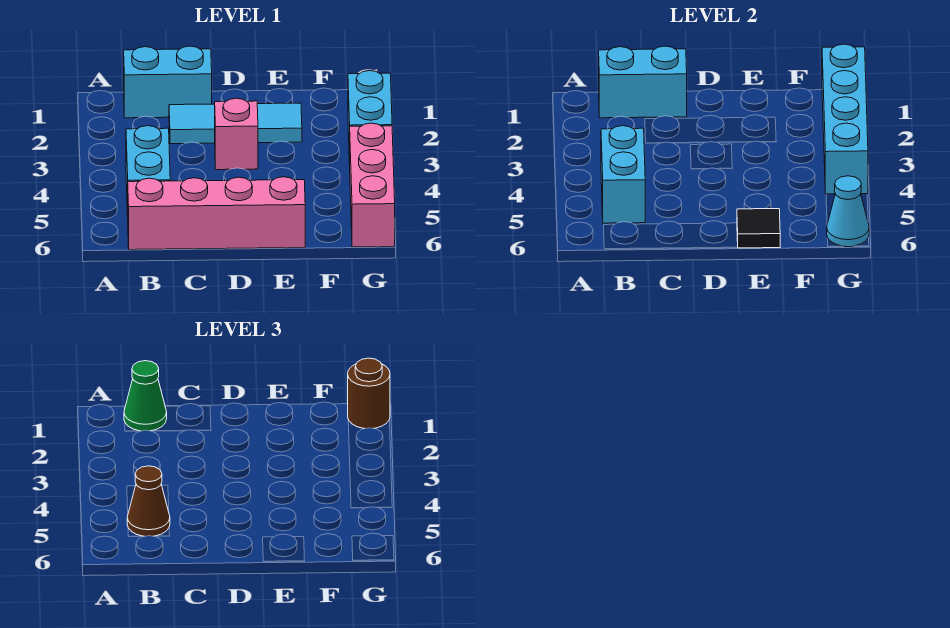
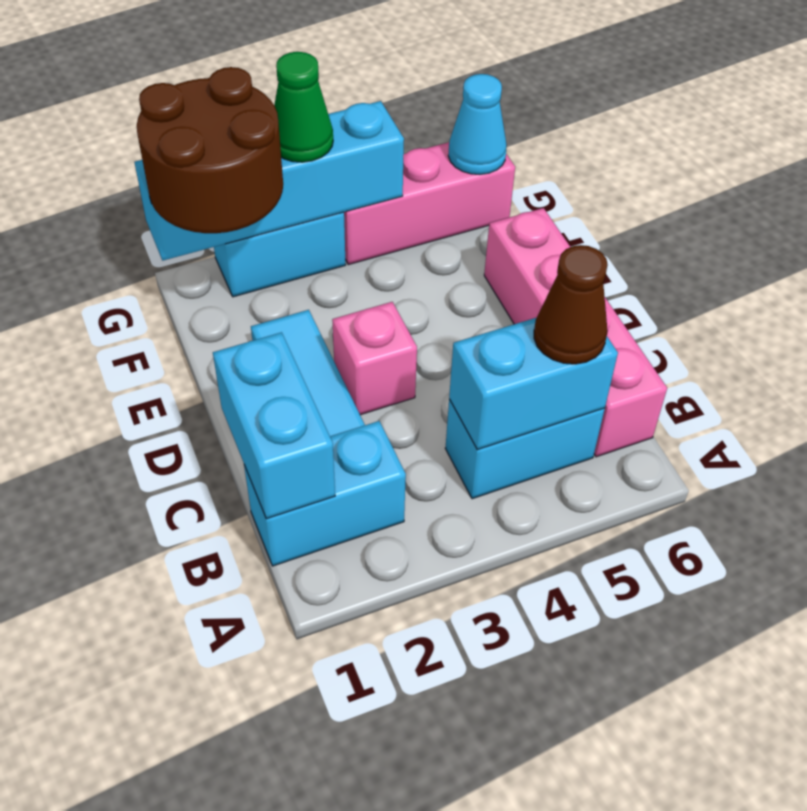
cyan brick B1:C1 level 1 -> cyan brick B1:B2 level 1
green cone B1 level 3 -> green cone G3 level 3
black tile E6 level 2 -> none
brown round brick G1 level 3 -> brown round brick F1:G2 level 3

